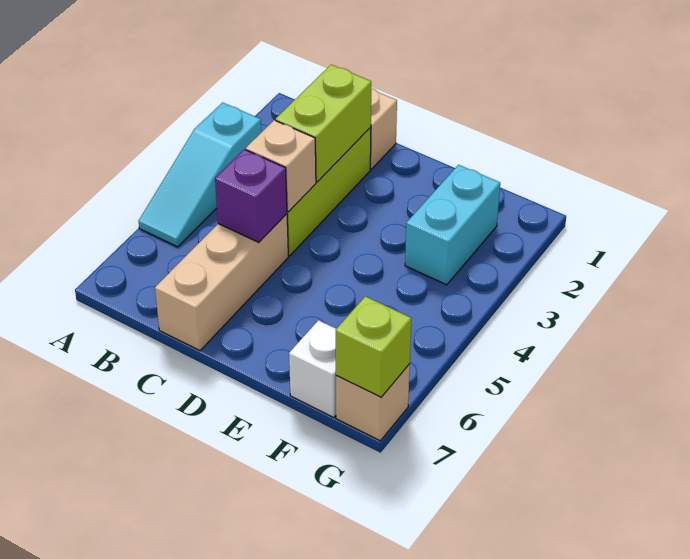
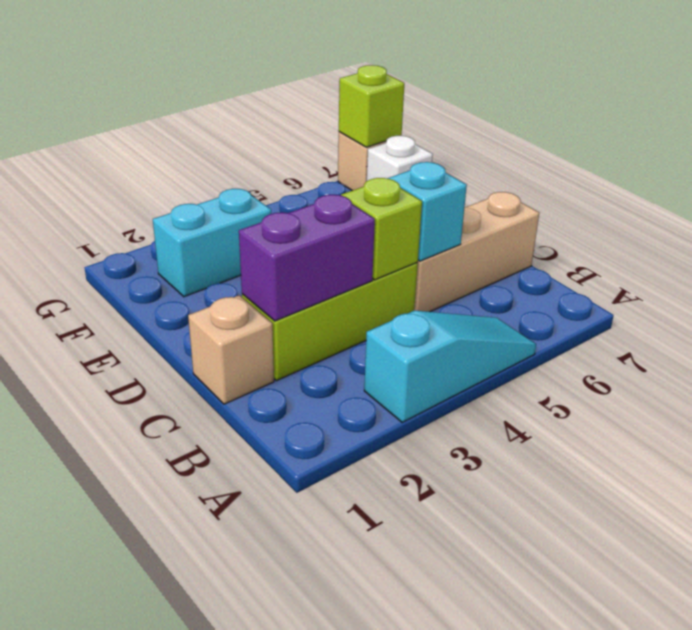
lime brick C2:C3 level 2 -> purple brick C2:C3 level 2
tan brick C4 level 2 -> lime brick C4 level 2
purple brick C5 level 2 -> cyan brick C5 level 2

